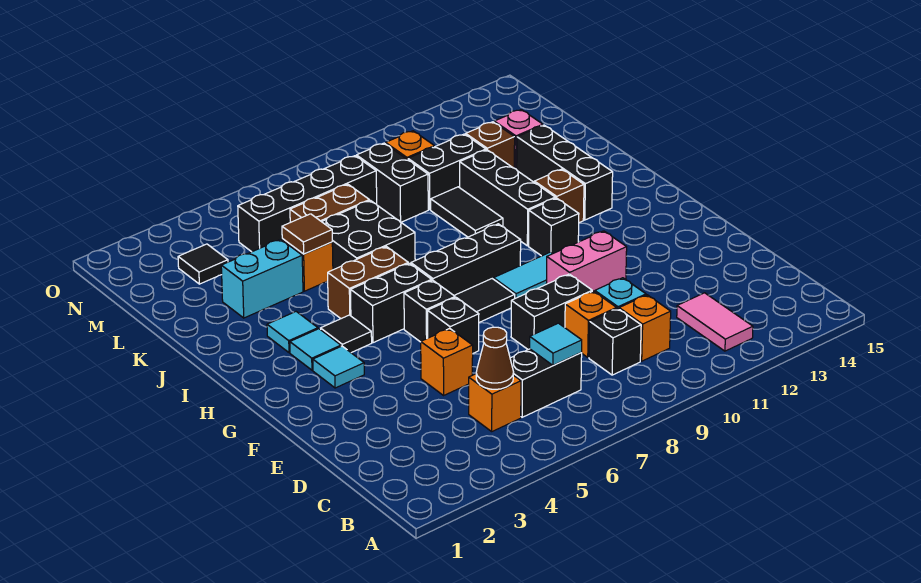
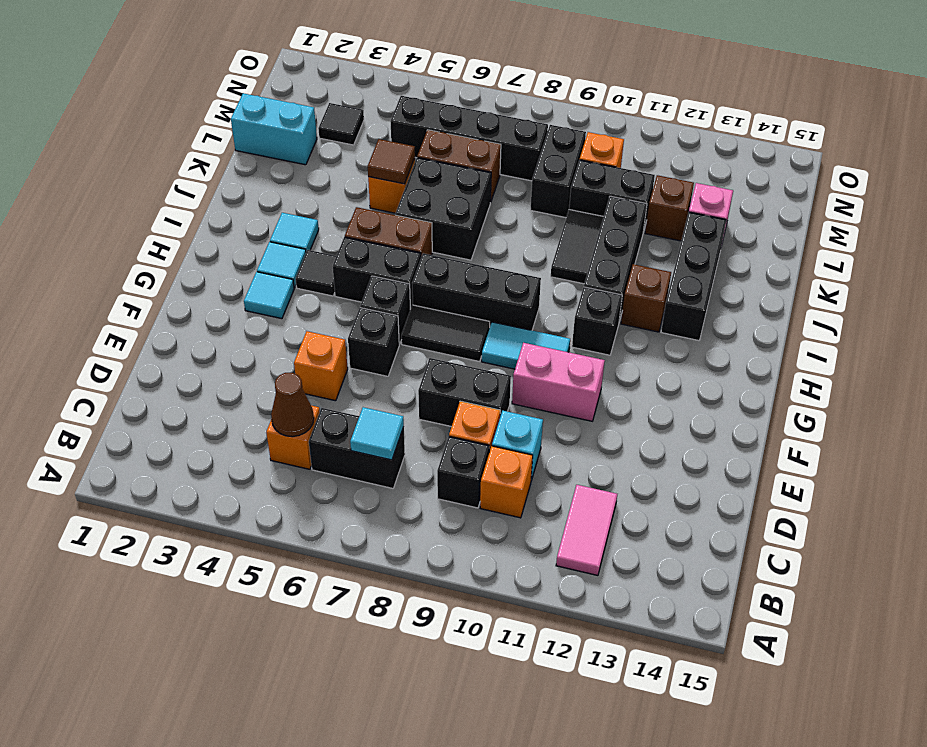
cyan brick K3:K4 level 1 -> cyan brick L1:L2 level 1

